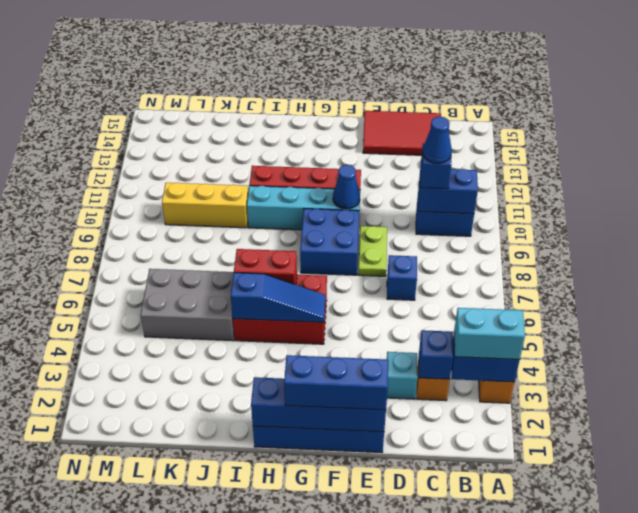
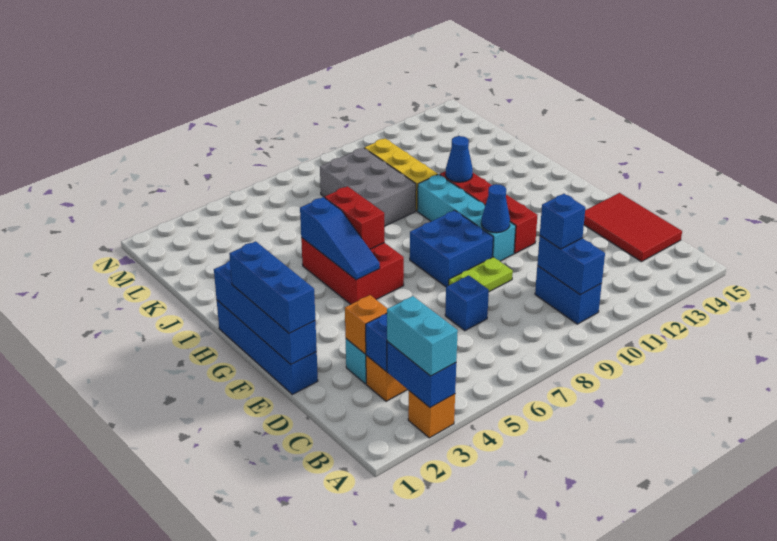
blue cone C10 level 4 -> blue cone I11 level 2
none -> orange brick D3 level 2
grey brick J5:L6 level 1 -> grey brick J8:L9 level 1

